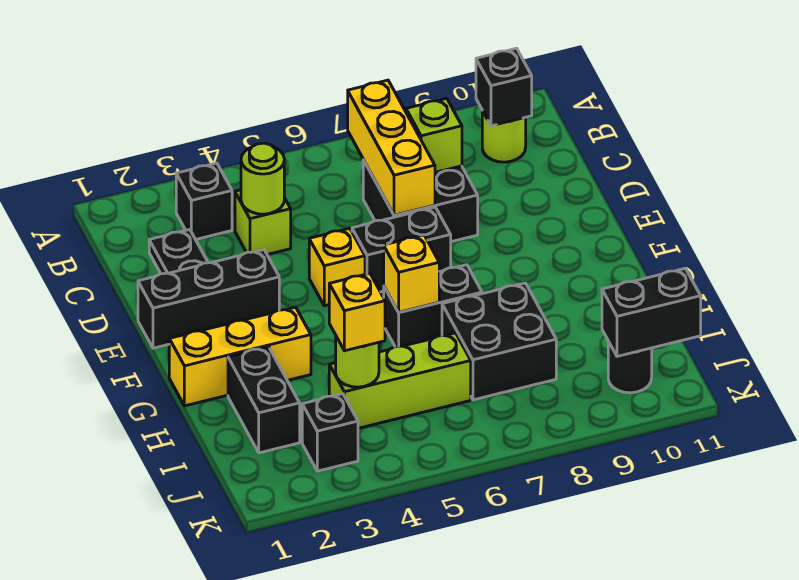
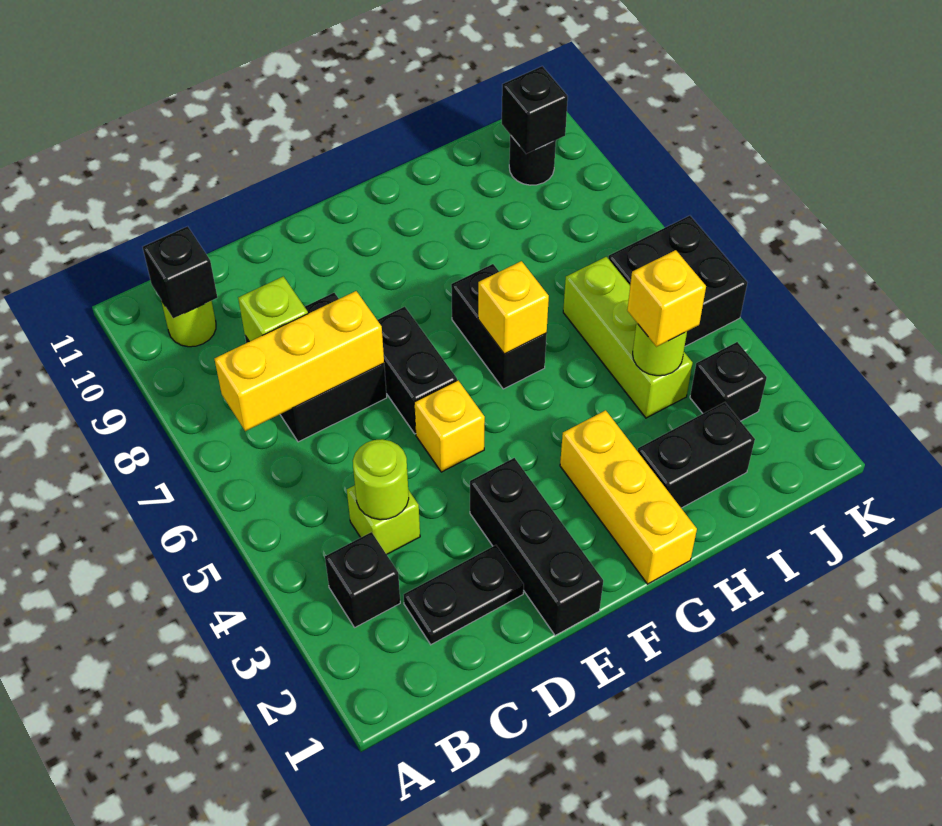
black brick H7:I8 level 1 -> black brick J5:K6 level 1
black brick J10:J11 level 2 -> black brick J10 level 2

